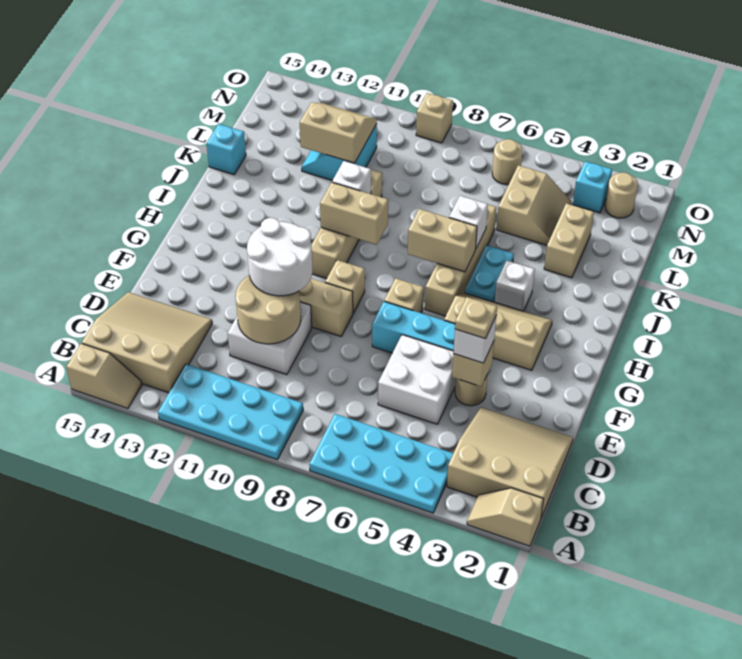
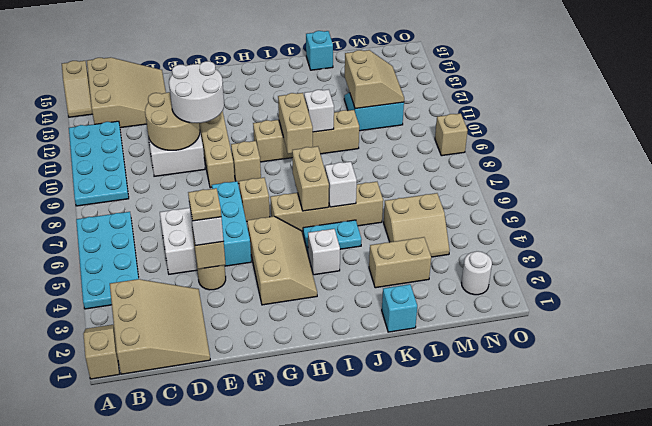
tan round brick N2 level 1 -> white round brick N2 level 1
cyan brick N3 level 1 -> cyan brick K1 level 1
tan round brick N6 level 1 -> none

